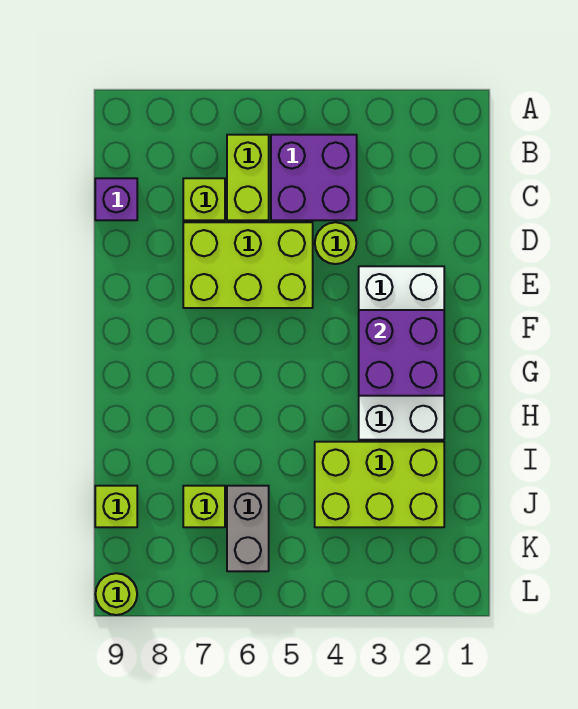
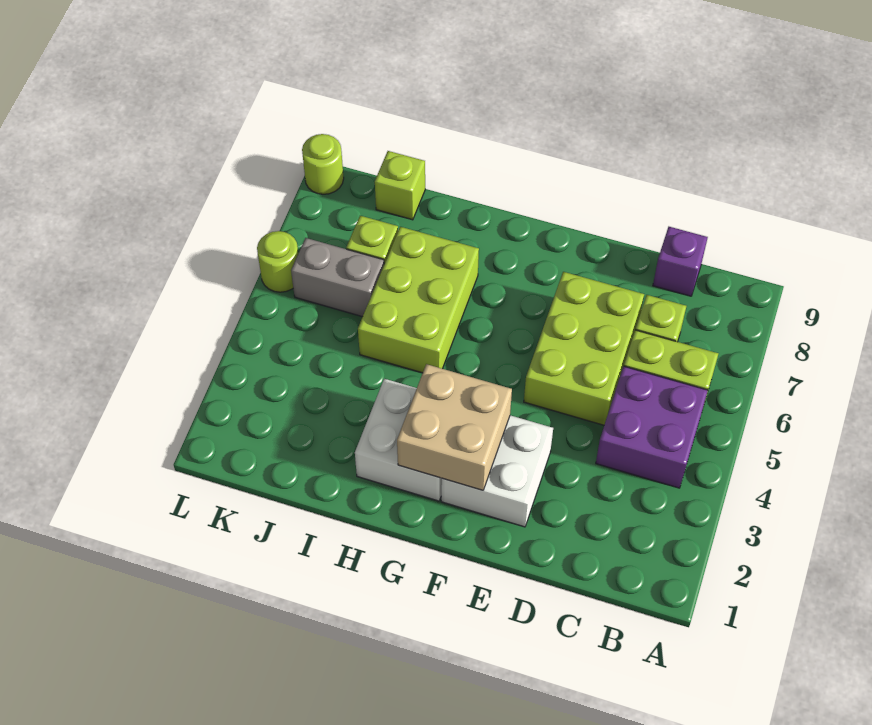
lime round brick D4 level 1 -> lime round brick L6 level 1
purple brick F2:G3 level 2 -> tan brick F2:G3 level 2
lime brick I2:J4 level 1 -> lime brick H5:I7 level 1

